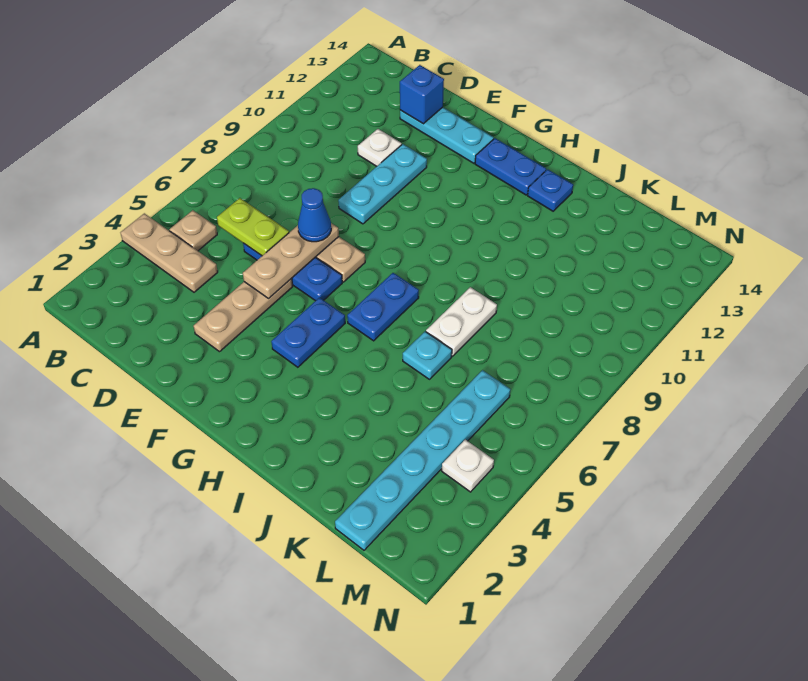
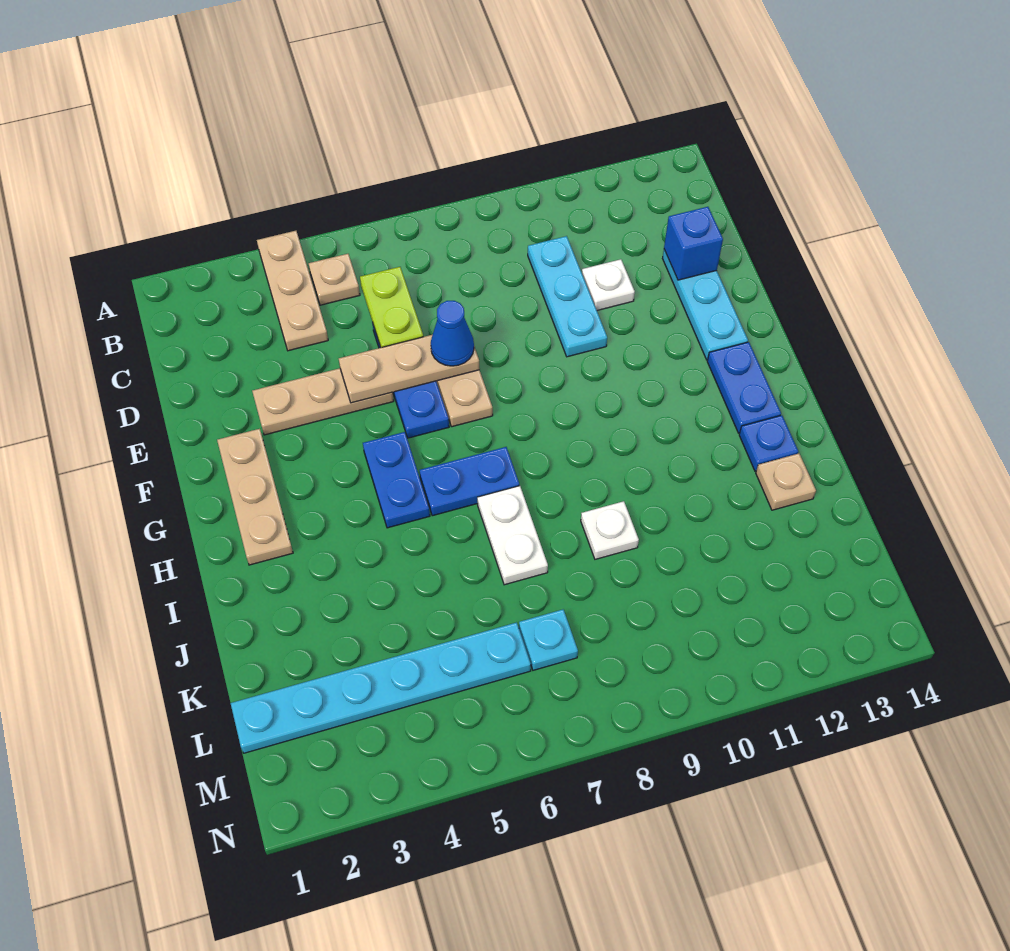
cyan plate E9:E11 level 1 -> cyan plate C10:E10 level 1
none -> tan plate F2:H2 level 1
blue plate G4:G5 level 1 -> blue plate G5:H5 level 1
cyan plate J6 level 1 -> cyan plate L7 level 1
white plate J7:J8 level 1 -> white plate I7:J7 level 1
none -> tan plate J13 level 1
white plate M4 level 1 -> white plate J9 level 1

